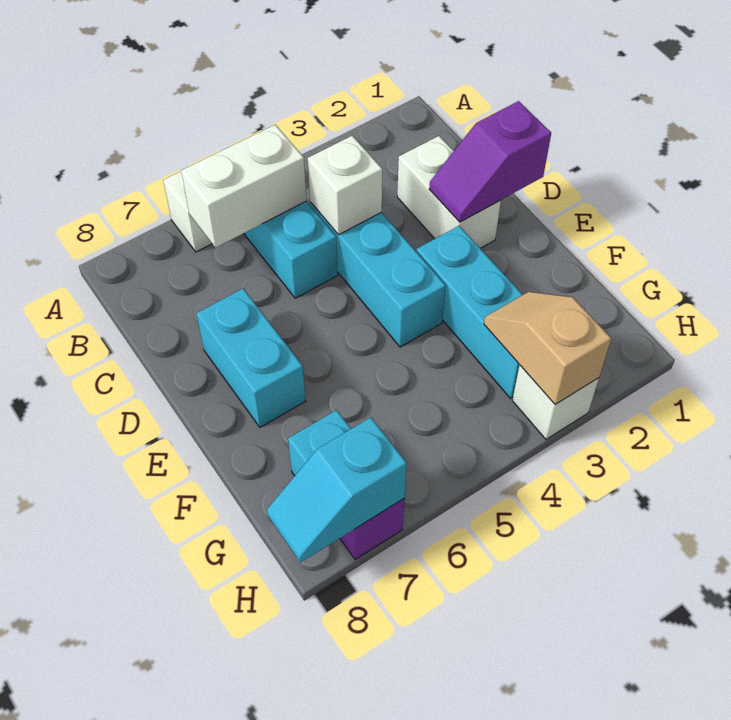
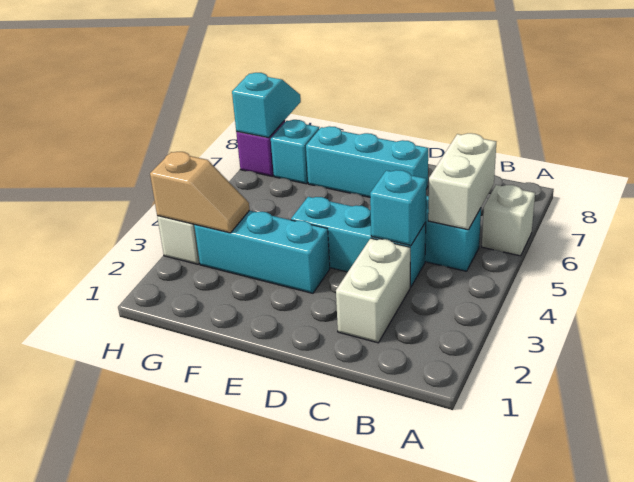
white brick C2:D2 level 1 -> white brick C2:C3 level 1
white brick C4 level 2 -> cyan brick C4 level 2
purple slope D1:D2 level 2 top 1 -> none
cyan brick D7:E7 level 1 -> cyan brick D7:F7 level 1

